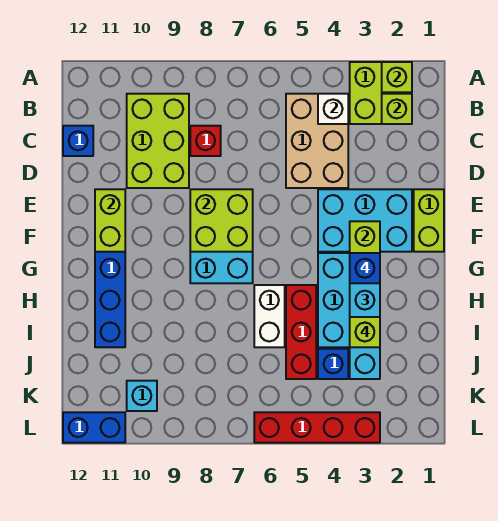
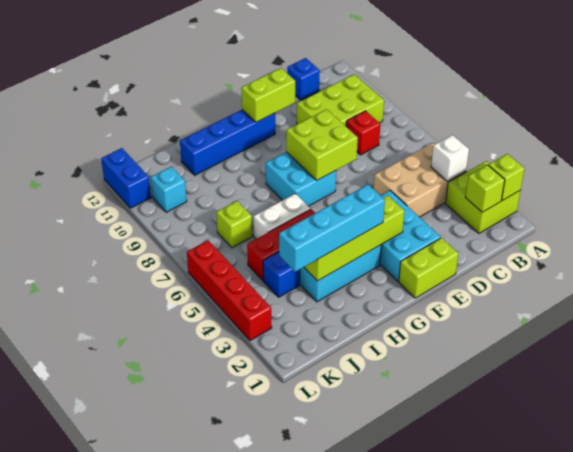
blue brick G3 level 4 -> none
lime brick I3 level 4 -> lime brick J7 level 1

